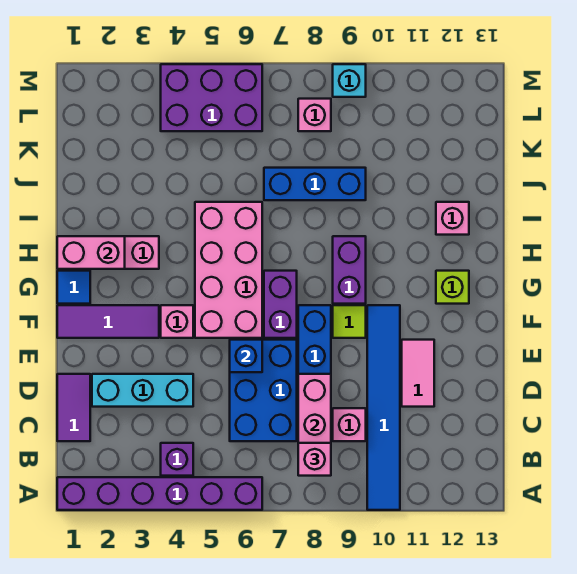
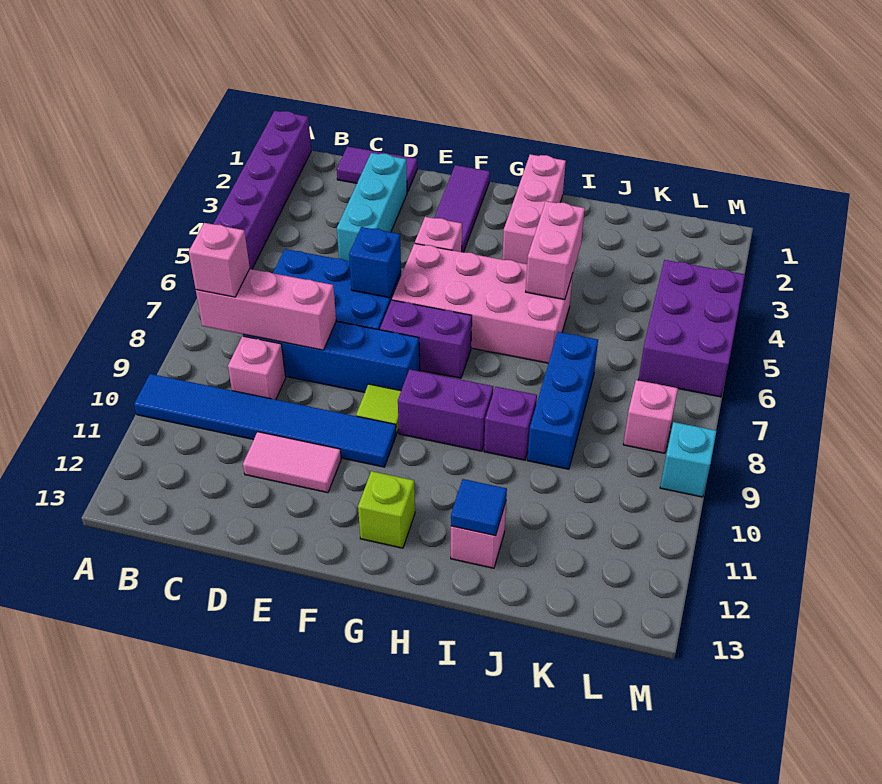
purple brick B4 level 1 -> purple brick I9 level 1
blue tile G1 level 1 -> blue tile I12 level 2
pink brick H1:H2 level 2 -> pink brick I4:I5 level 2

